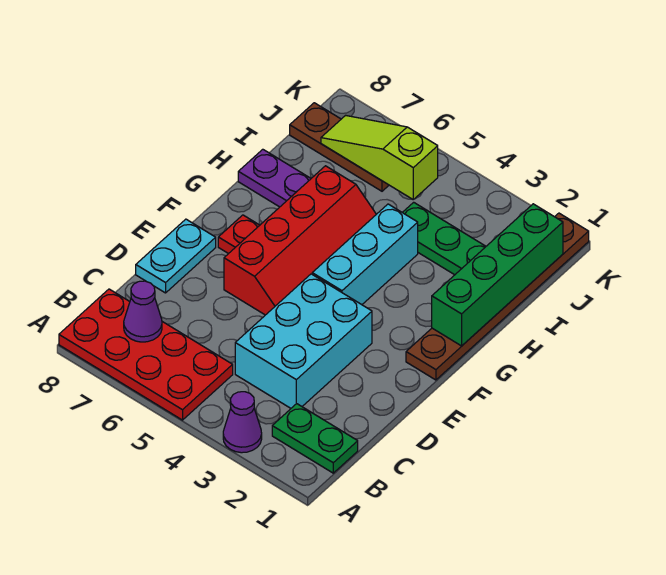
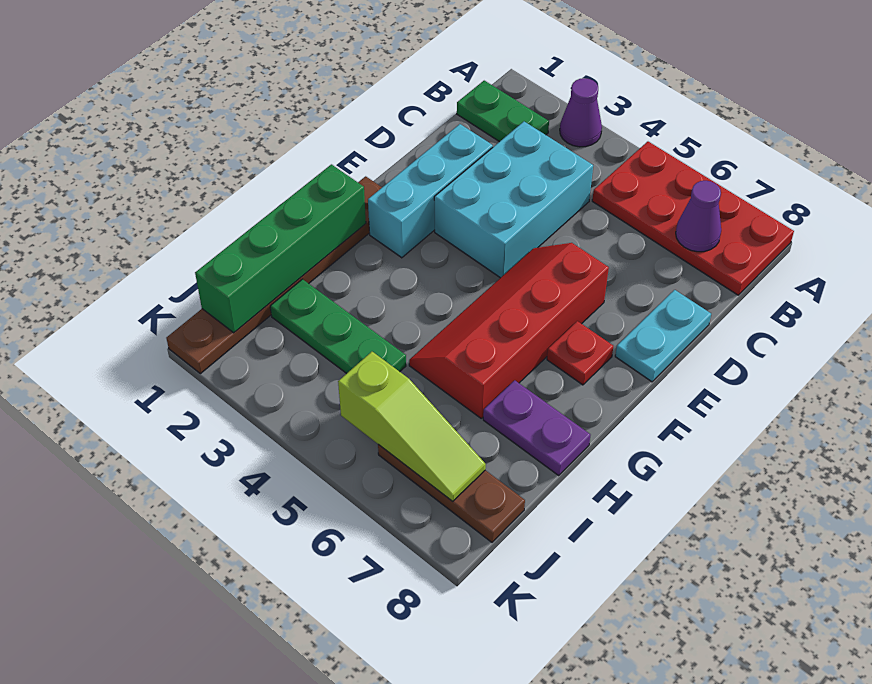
cyan brick F4:H4 level 1 -> cyan brick D2:F2 level 1

